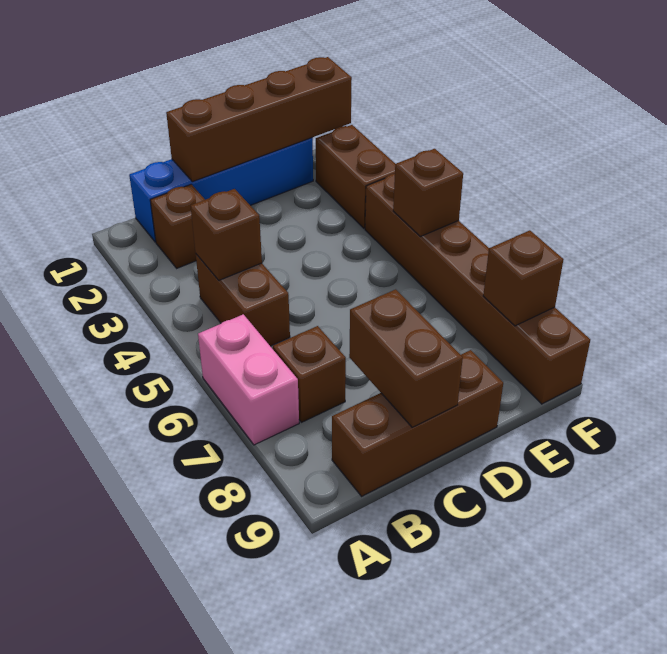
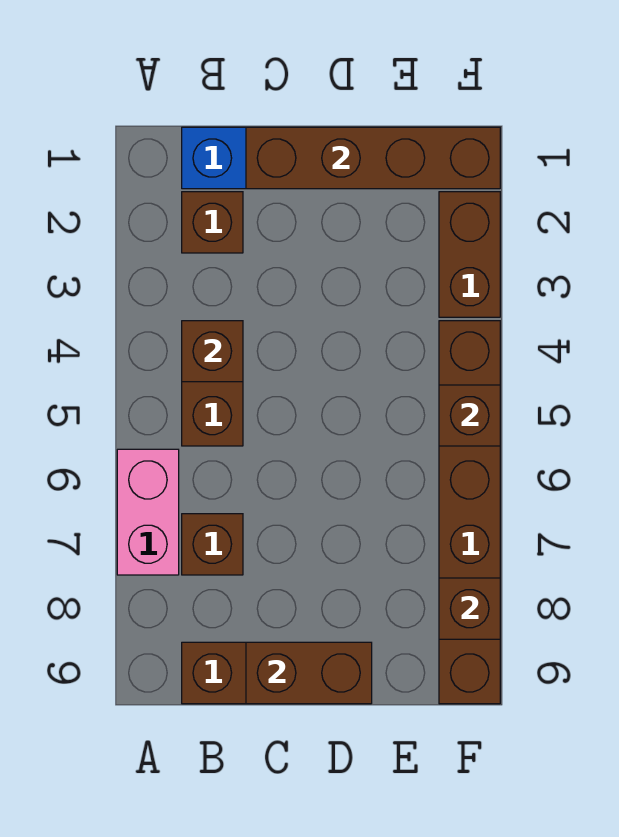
brown brick C8:C9 level 2 -> brown brick C9:D9 level 2

